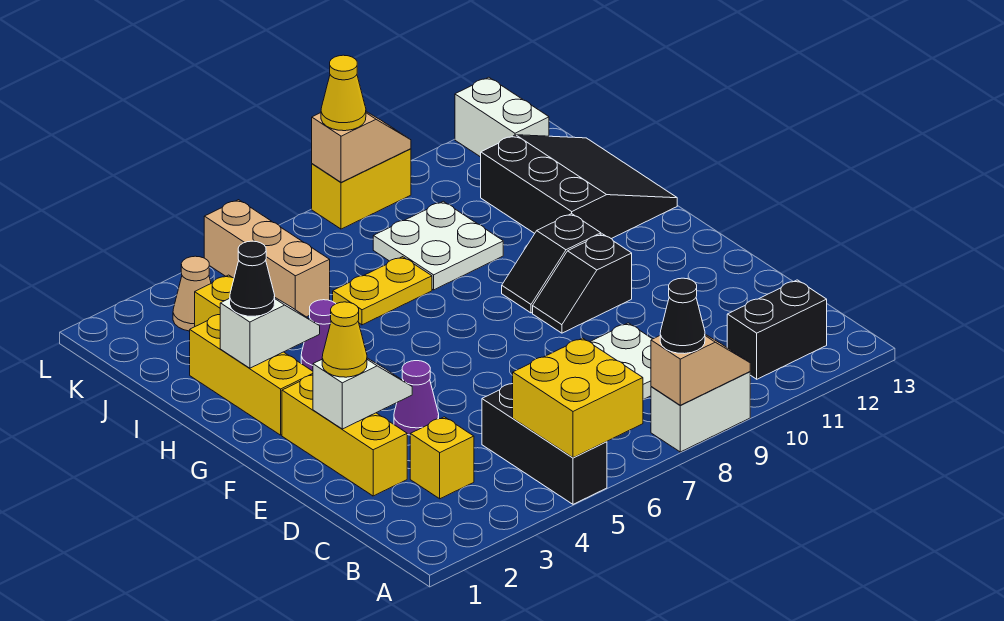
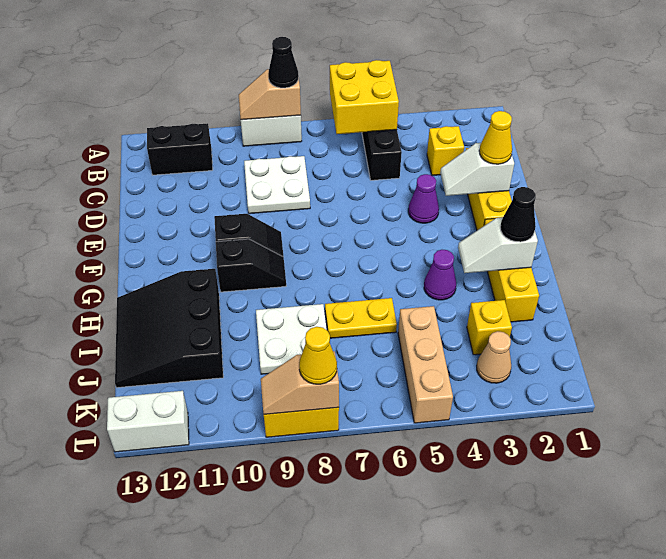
white brick K12:L12 level 1 -> white brick L12:L13 level 1

